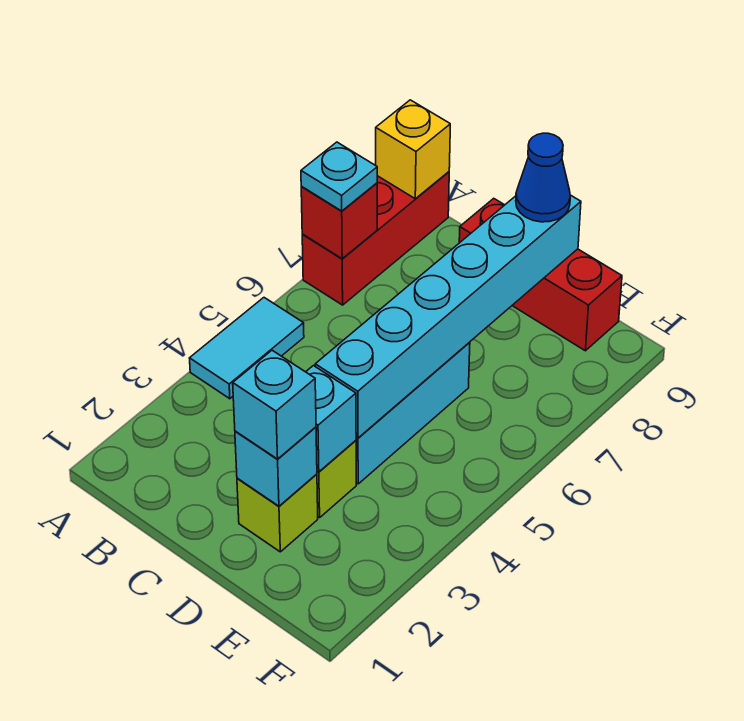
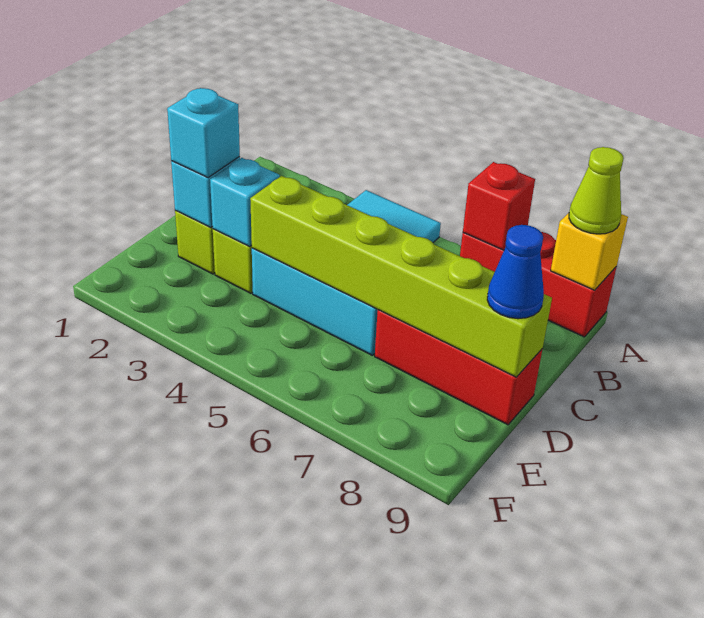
cyan plate A7 level 3 -> none
none -> lime cone A9 level 3
red brick C9:E9 level 1 -> red brick D7:D9 level 1
cyan brick D4:D9 level 2 -> lime brick D4:D9 level 2

